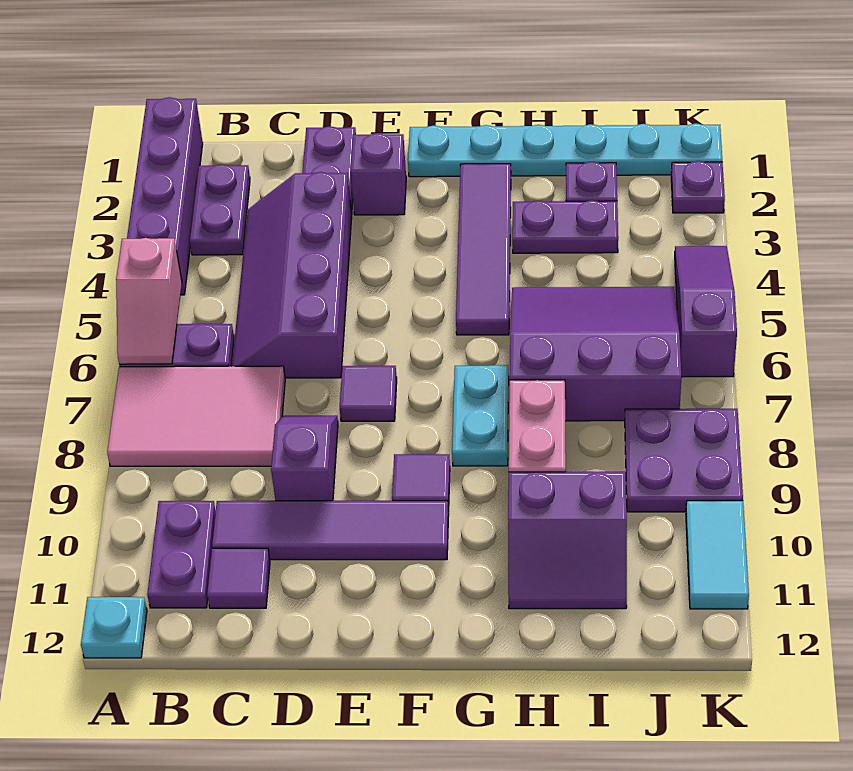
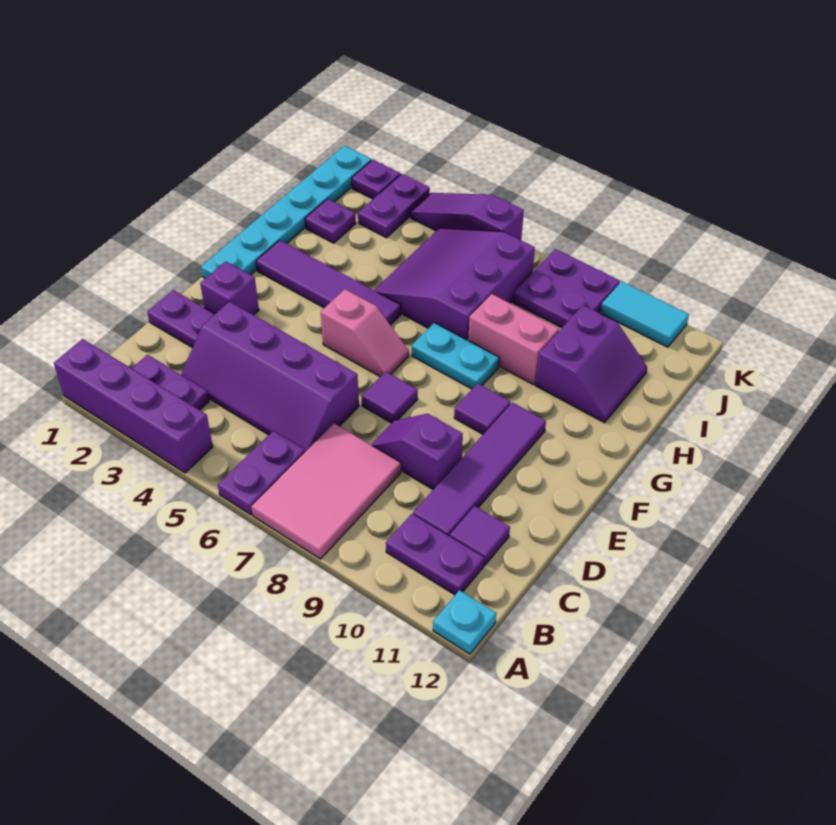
pink slope A5:A6 level 2 top 5 -> pink slope F5:F6 level 1 top 5
purple plate H3:I3 level 1 -> purple plate J3:K3 level 1

